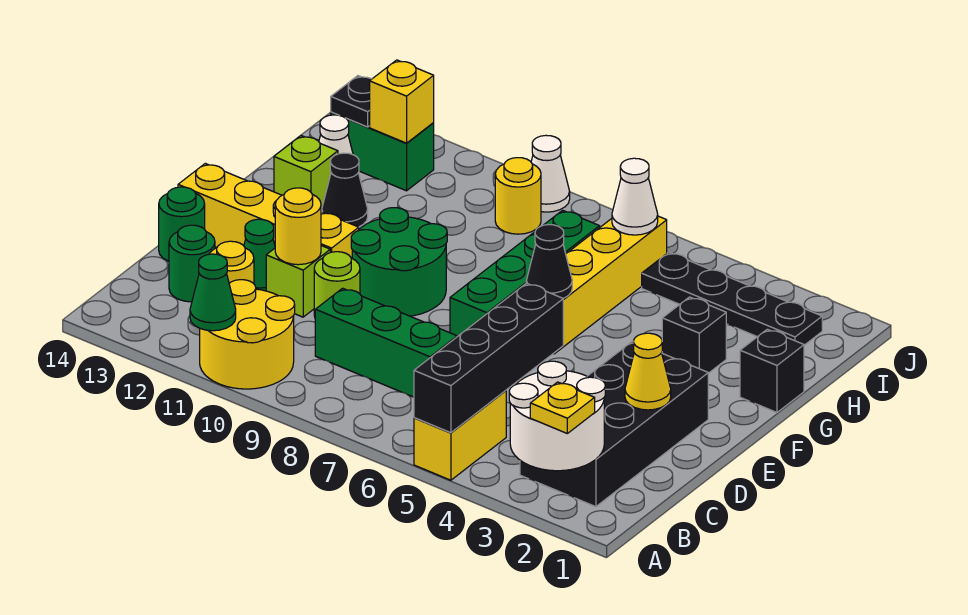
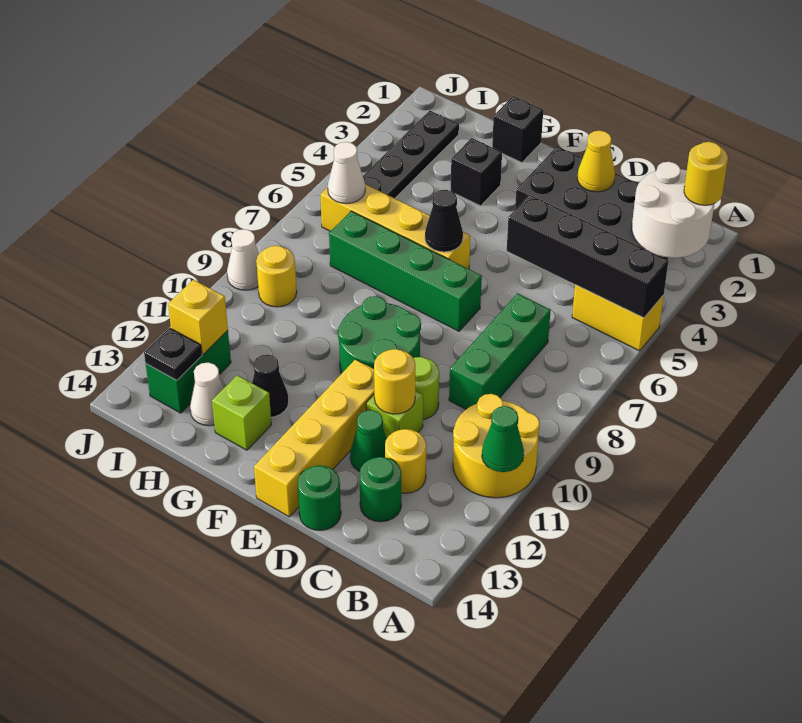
yellow plate A2 level 3 -> yellow round brick A2 level 3

